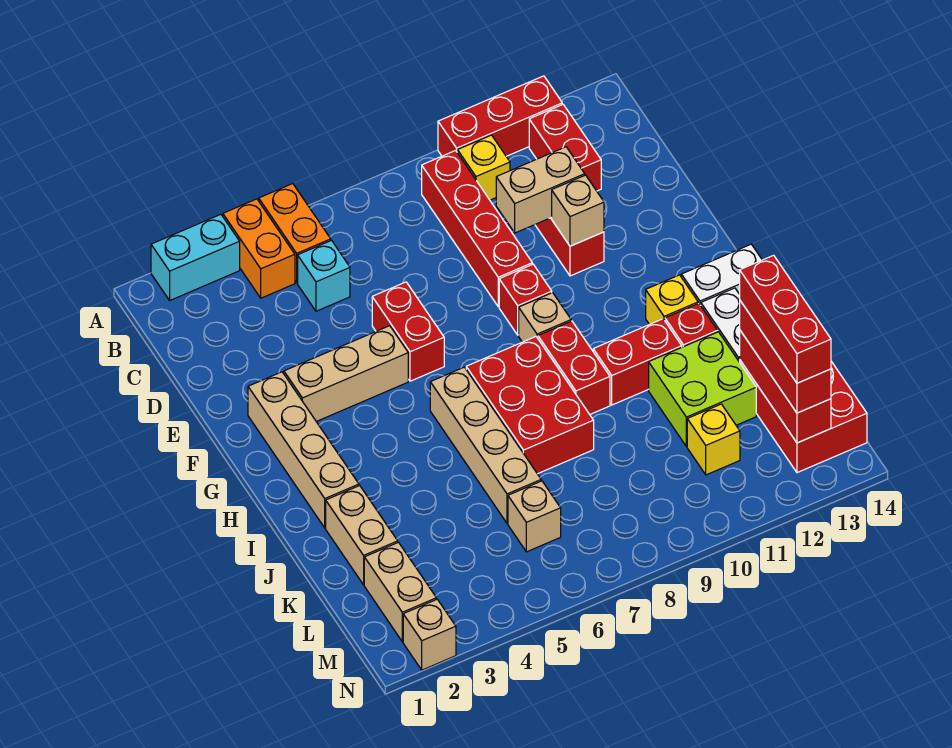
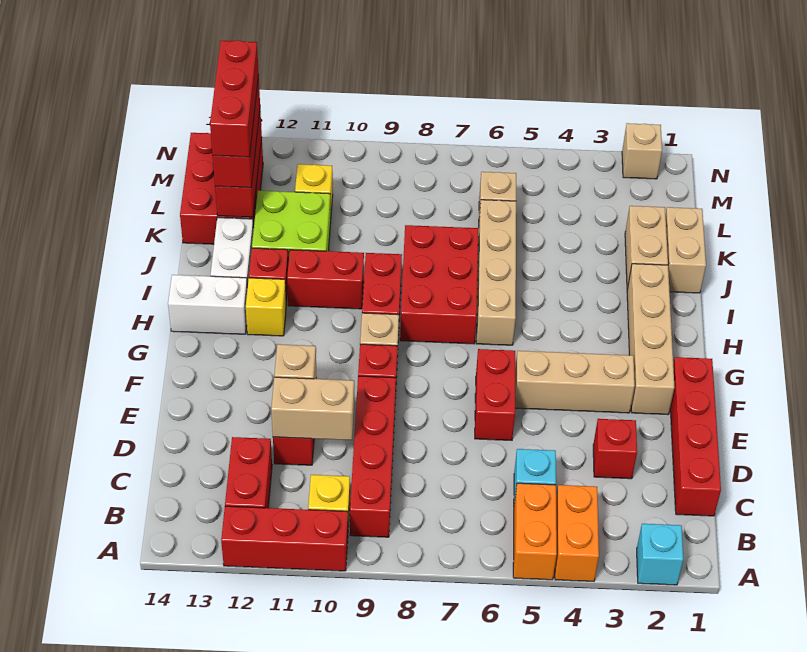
cyan brick A2:A3 level 1 -> cyan brick A2 level 1
none -> red brick C1:F1 level 1
none -> red brick D3 level 1
tan brick L2:M2 level 1 -> tan brick J1:K1 level 1

